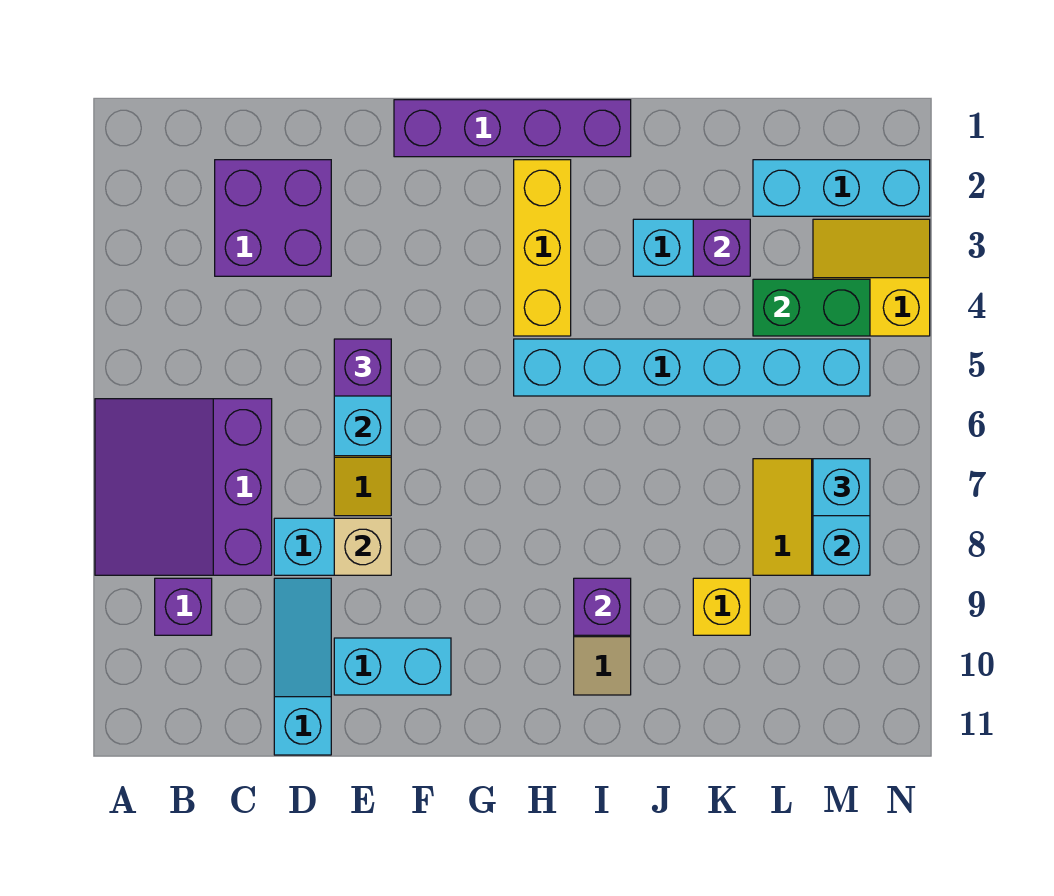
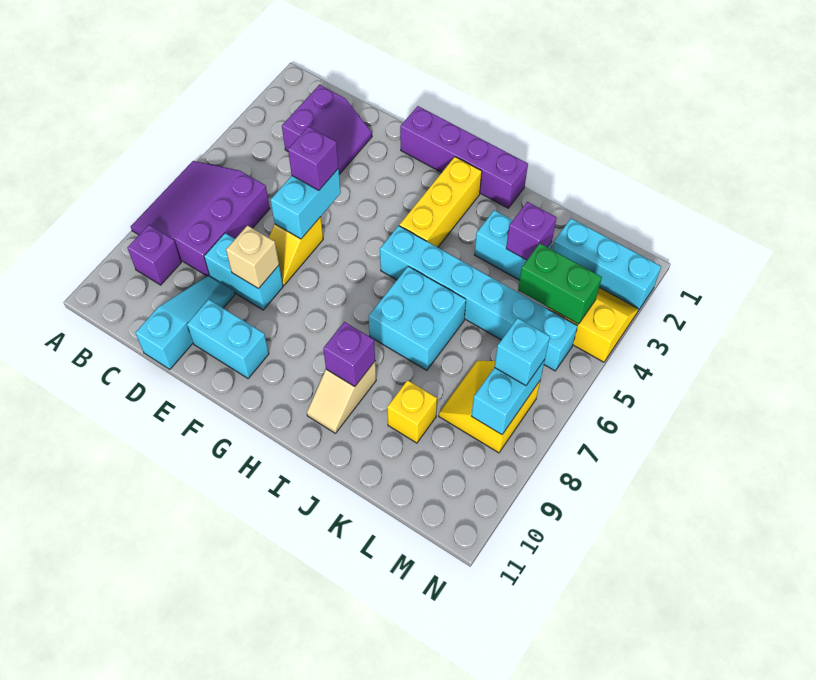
purple brick C2:D3 level 1 -> purple slope C2:D3 level 1 top C
none -> cyan brick I6:J7 level 1

